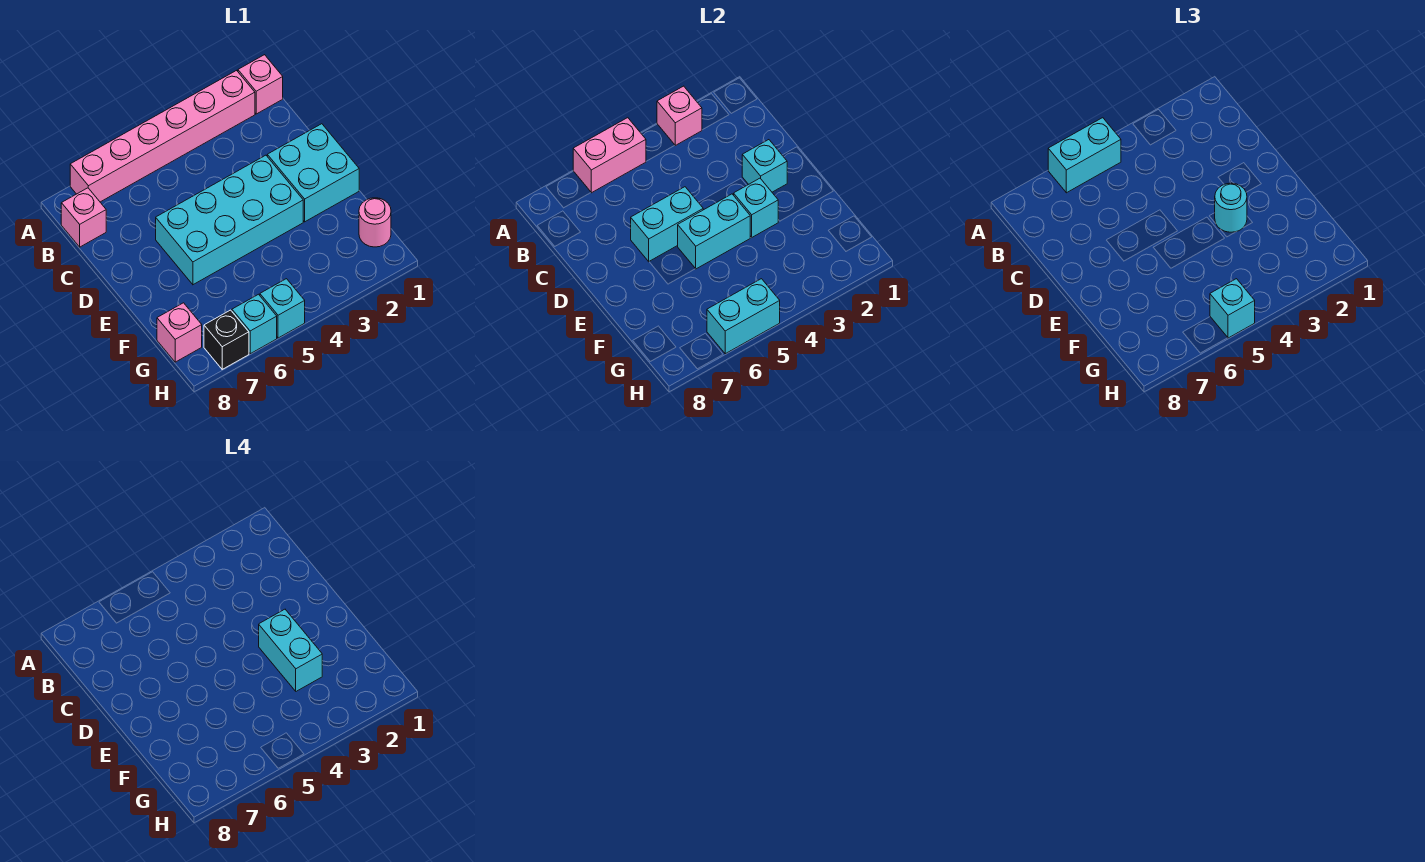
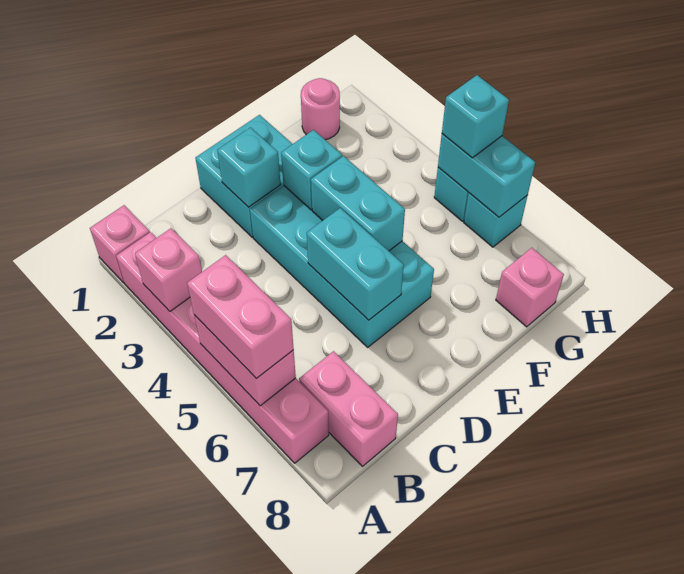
cyan brick A5:A6 level 3 -> pink brick A5:A6 level 3
pink brick B8 level 1 -> pink brick B7:B8 level 1
cyan round brick E3 level 3 -> none
cyan brick E3:F3 level 4 -> none
black brick H7 level 1 -> none

